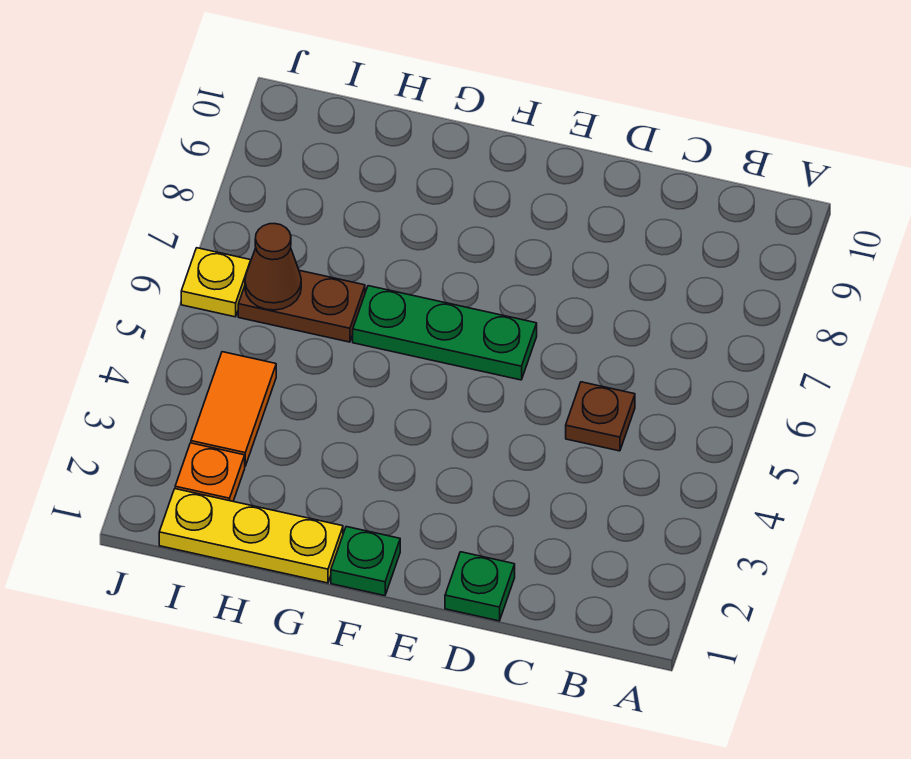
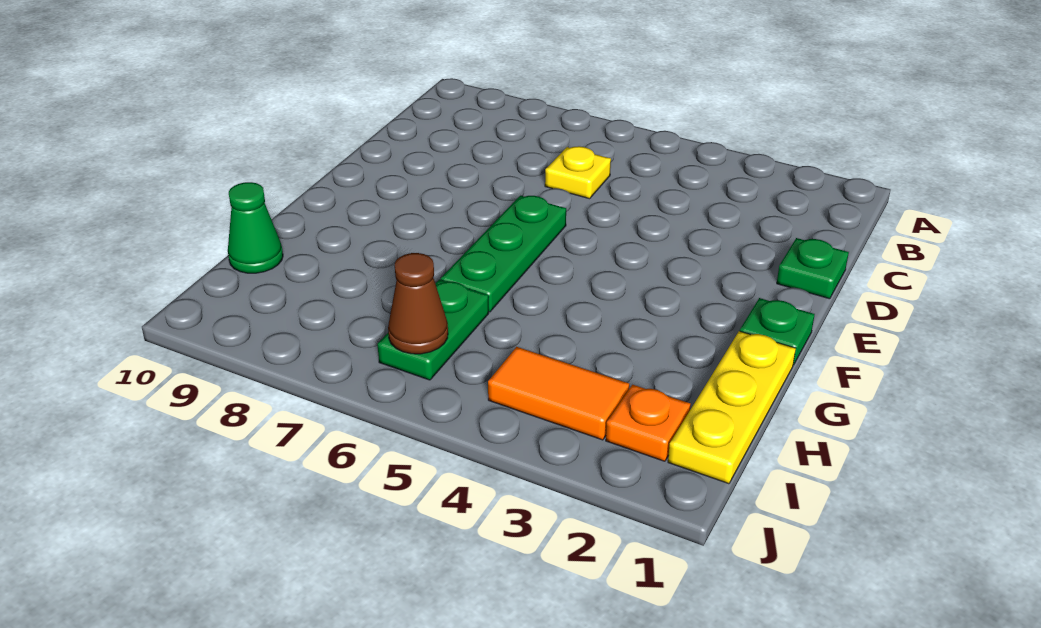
brown plate C5 level 1 -> none
brown plate H6:I6 level 1 -> green plate H6:I6 level 1
none -> green cone H10 level 1
yellow plate J6 level 1 -> yellow plate C6 level 1

